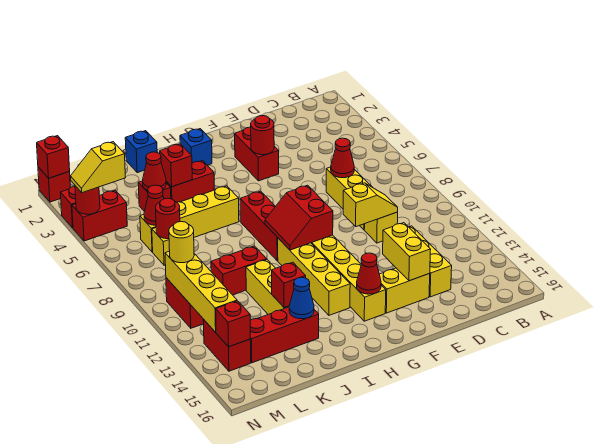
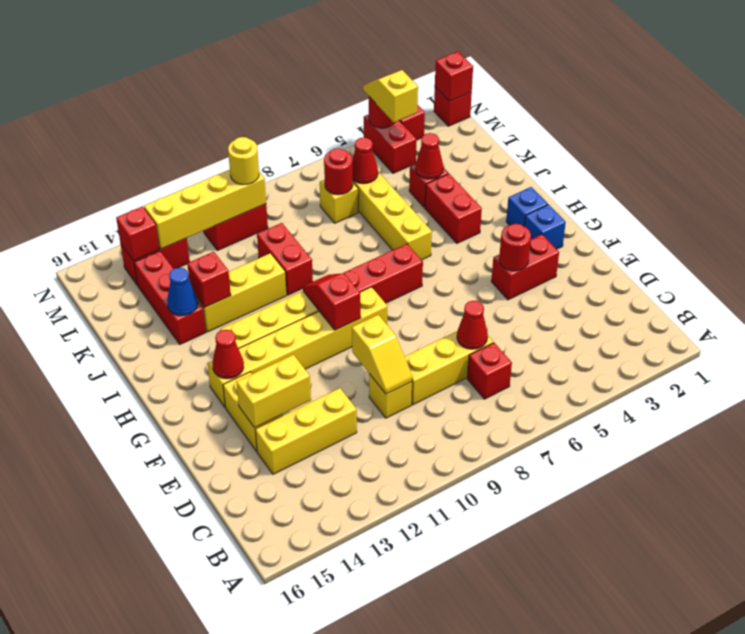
red slope G9:H10 level 2 top G -> red slope G10:H10 level 2 top G
blue brick J1 level 1 -> blue brick G2 level 1
red brick J4 level 2 -> red brick C7 level 1

